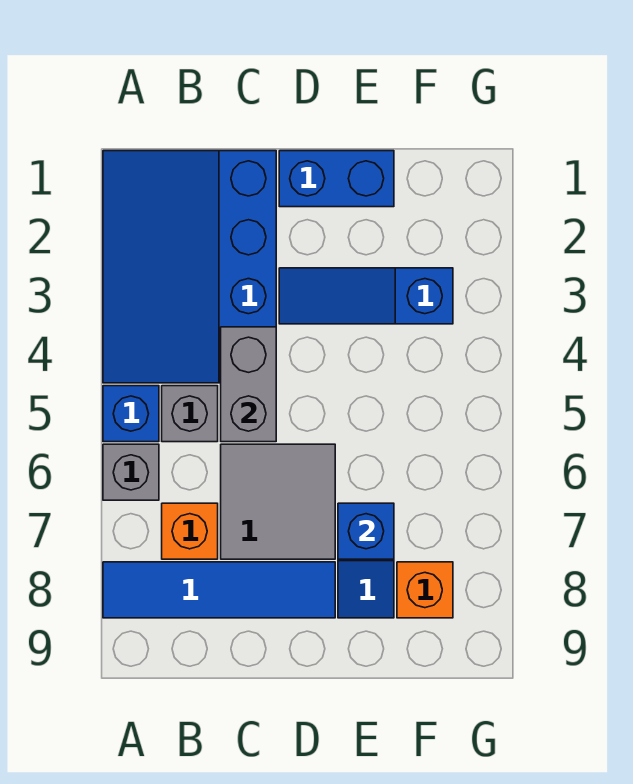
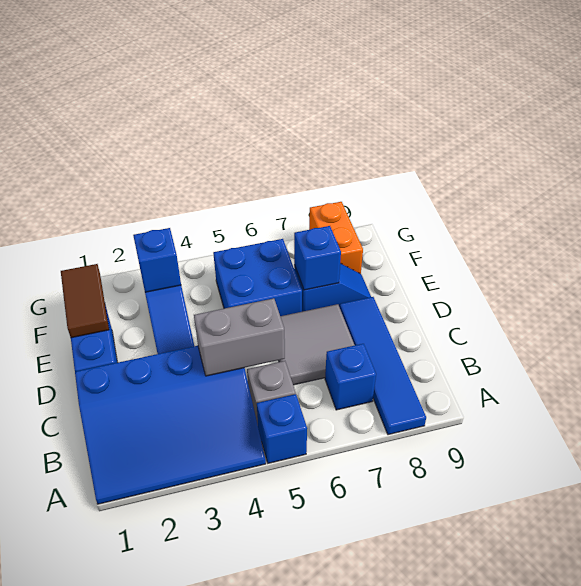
grey brick A6 level 1 -> none
orange brick B7 level 1 -> blue brick B7 level 1
none -> brown tile E1:F1 level 2
none -> blue brick E5:F6 level 1
none -> blue brick F3 level 2
orange brick F8 level 1 -> orange brick F8:G8 level 1

